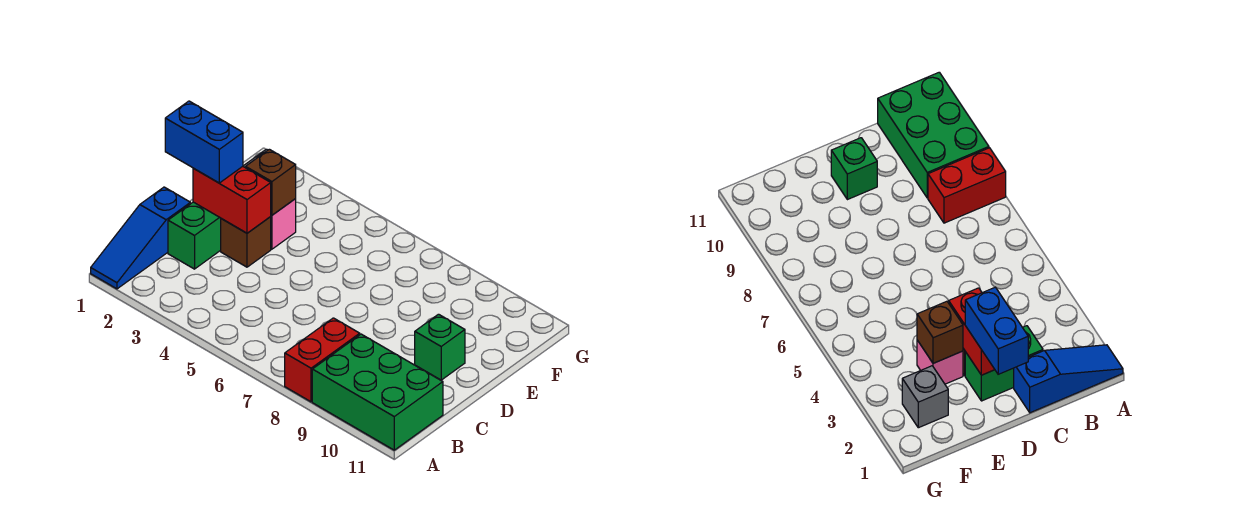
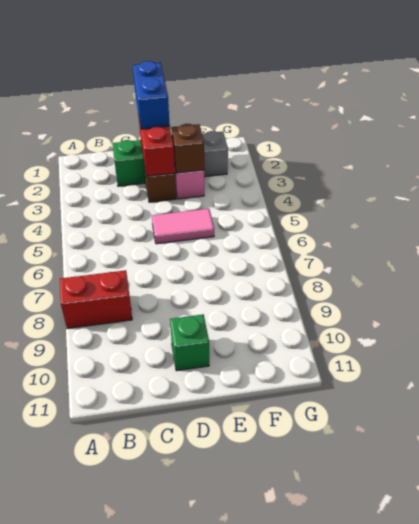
blue slope A1:C1 level 1 top C -> none
green brick A9:B11 level 1 -> none
none -> pink tile D5:E5 level 1

